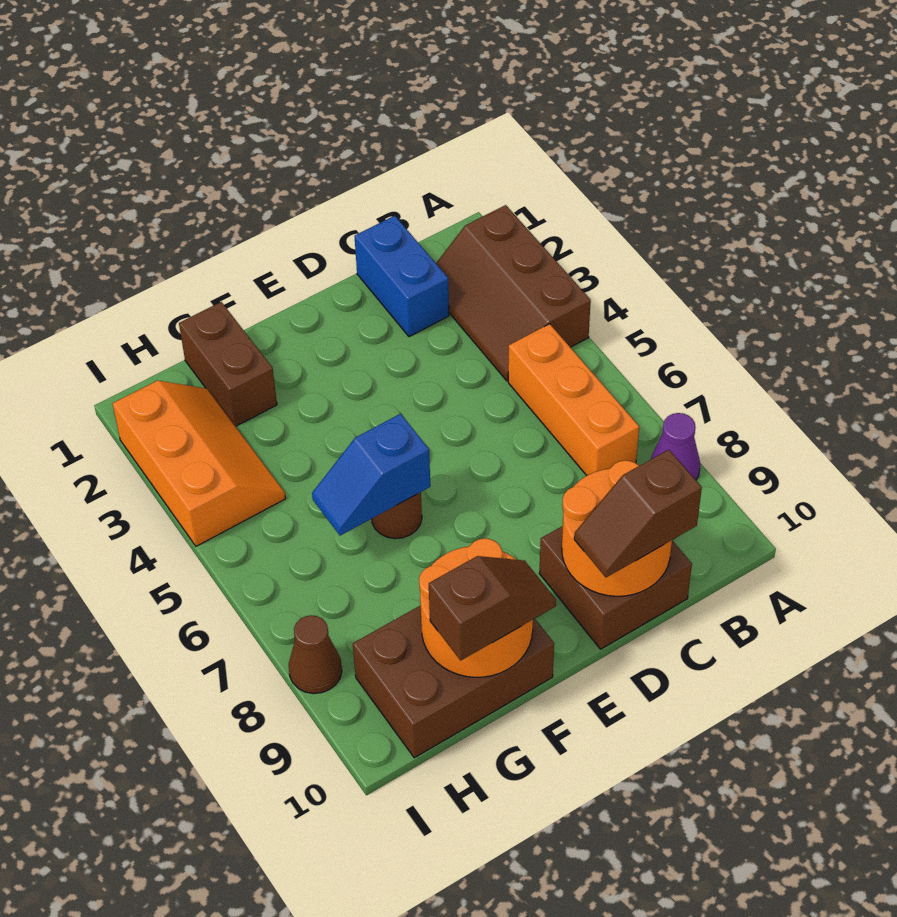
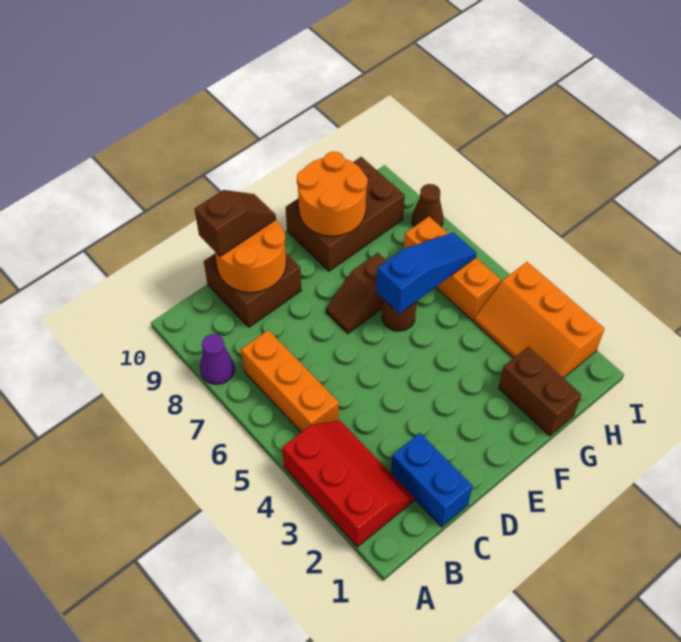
brown slope A2:B4 level 1 top A -> red slope A2:B4 level 1 top A
blue slope F6:G6 level 2 top F -> blue slope F6:H6 level 2 top F
brown slope F10:G10 level 3 top G -> brown slope E7:F7 level 1 top F
none -> orange brick H5:H7 level 1

